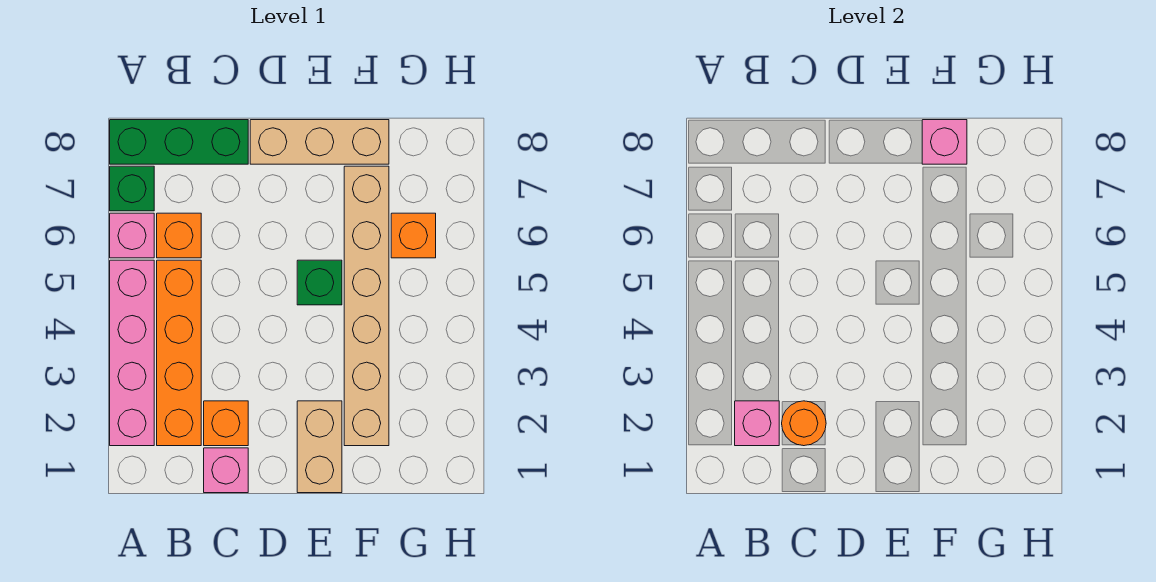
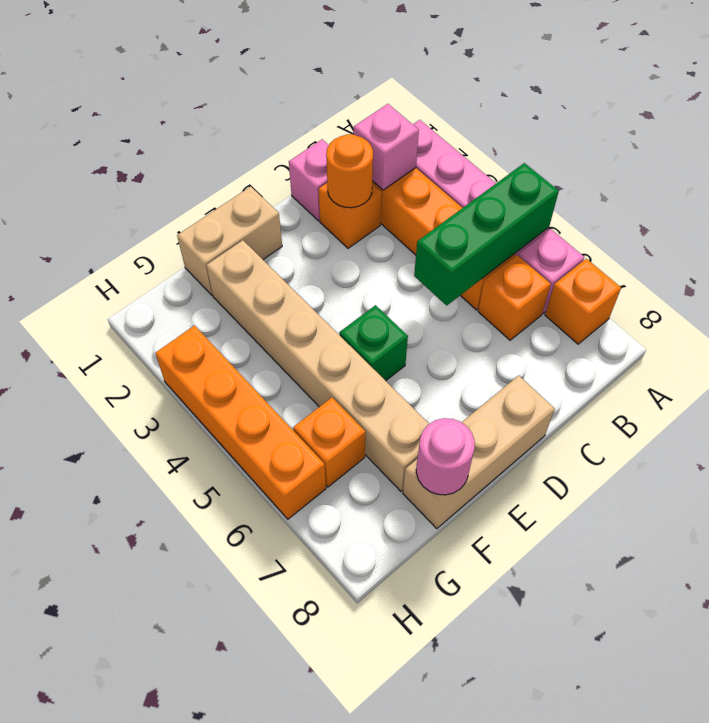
green brick A7 level 1 -> orange brick A7 level 1
green brick A8:C8 level 1 -> green brick A5:C5 level 2
tan brick E1:E2 level 1 -> tan brick E1:F1 level 1
pink brick F8 level 2 -> pink round brick F8 level 2
none -> orange brick H3:H6 level 1

